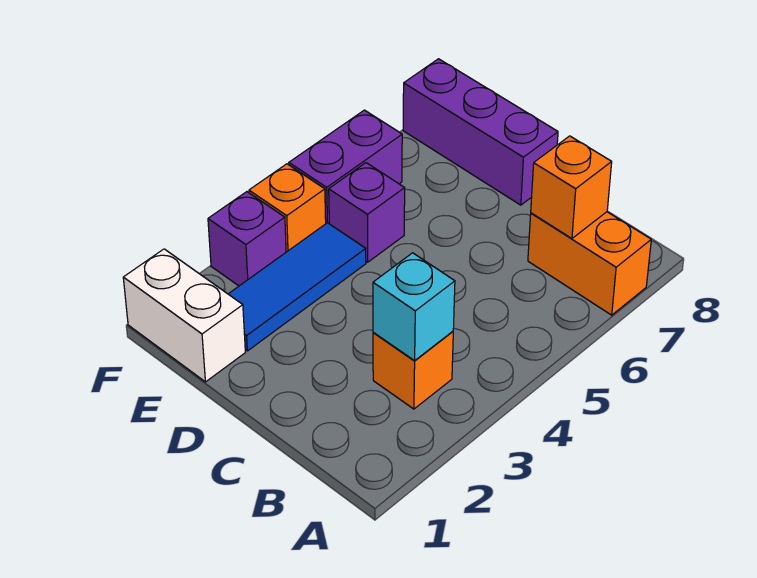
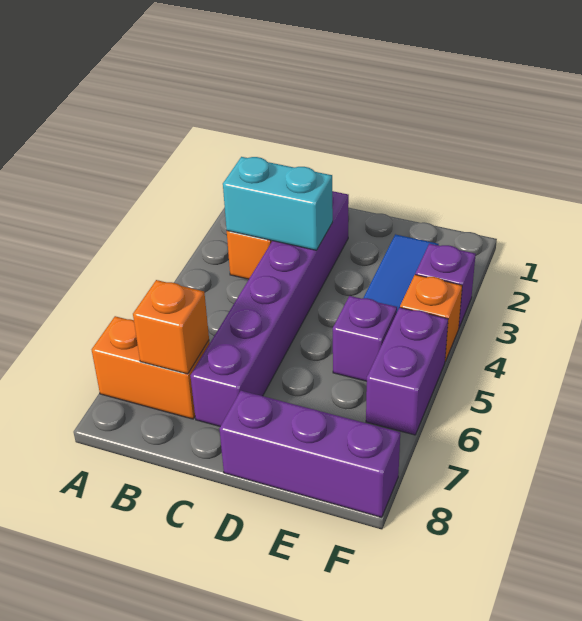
cyan brick B3 level 2 -> cyan brick B3:C3 level 2
none -> purple brick C2:C7 level 1
white brick E1:F1 level 1 -> none

